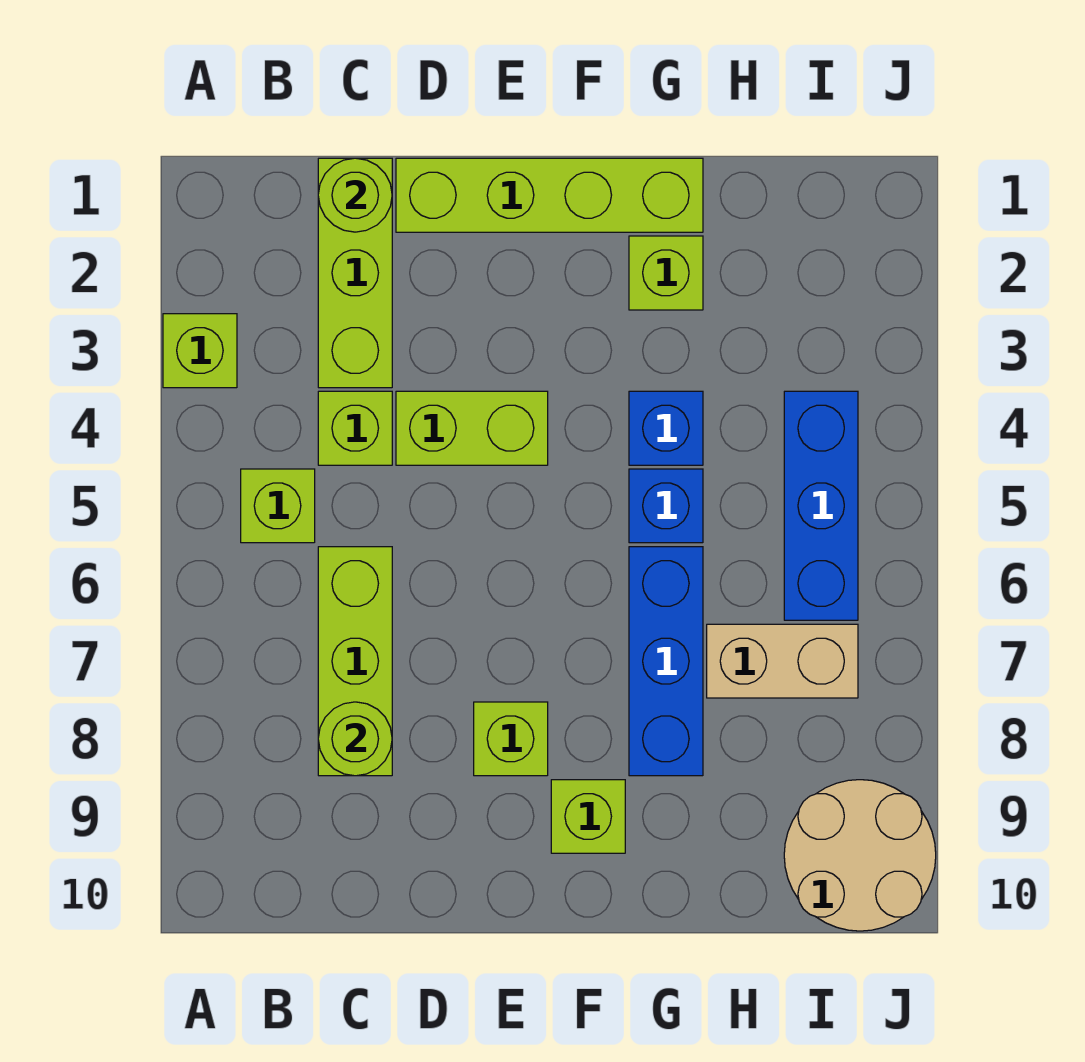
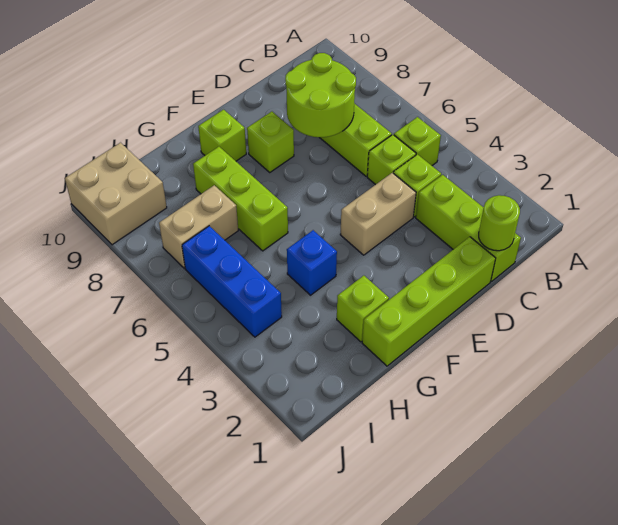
lime brick A3 level 1 -> lime brick C5 level 1
lime round brick C8 level 2 -> lime round brick C7:D8 level 2
lime brick D4:E4 level 1 -> tan brick D4:E4 level 1
blue brick G5 level 1 -> none
blue brick G6:G8 level 1 -> lime brick G6:G8 level 1
tan round brick I9:J10 level 1 -> tan brick I9:J10 level 1

